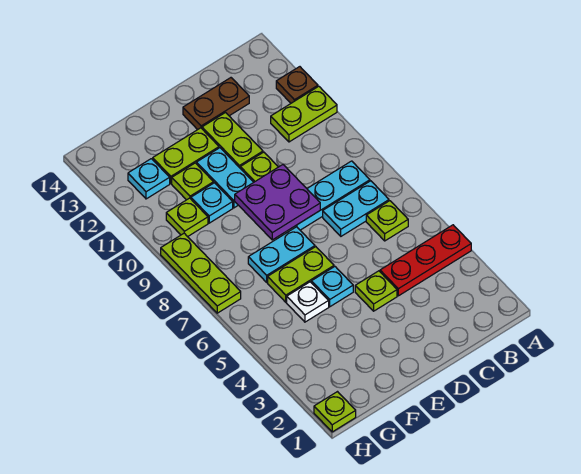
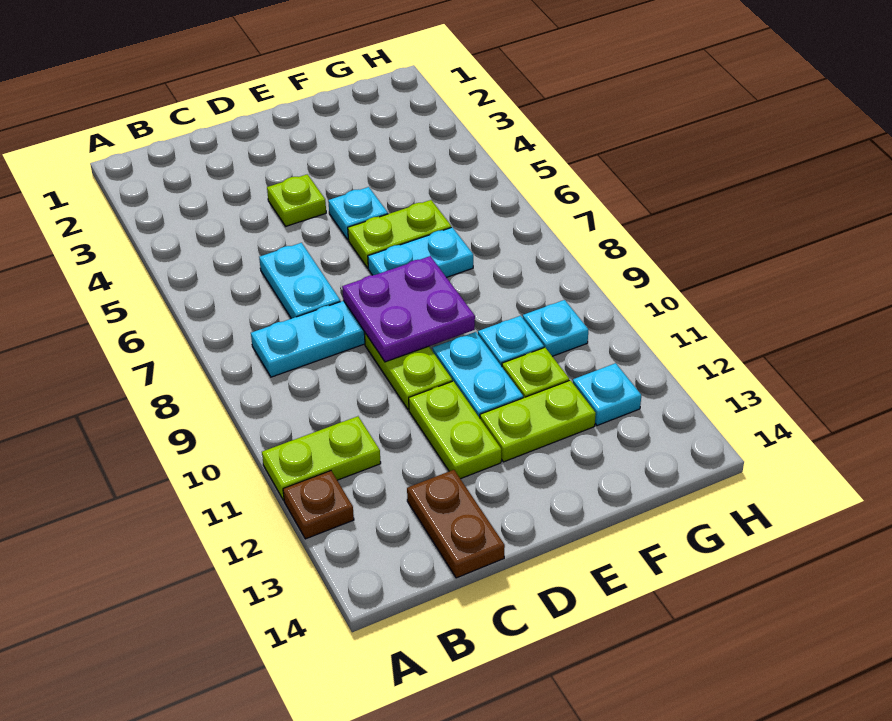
red plate A4:C4 level 1 -> none
lime plate B6 level 1 -> none
cyan plate B7:C7 level 1 -> cyan plate C6:C7 level 1
brown plate C13:D13 level 1 -> brown plate C13:C14 level 1
white plate F5 level 1 -> none
lime plate G10 level 1 -> cyan plate G10 level 1
lime plate H1 level 1 -> none
lime plate H7:H9 level 1 -> none

